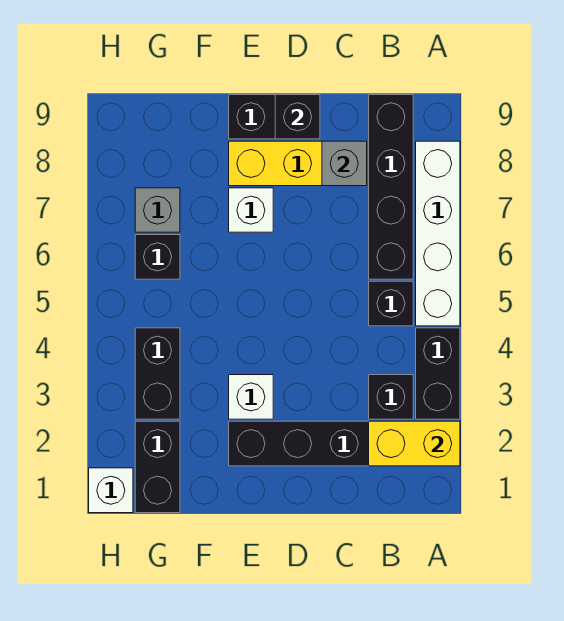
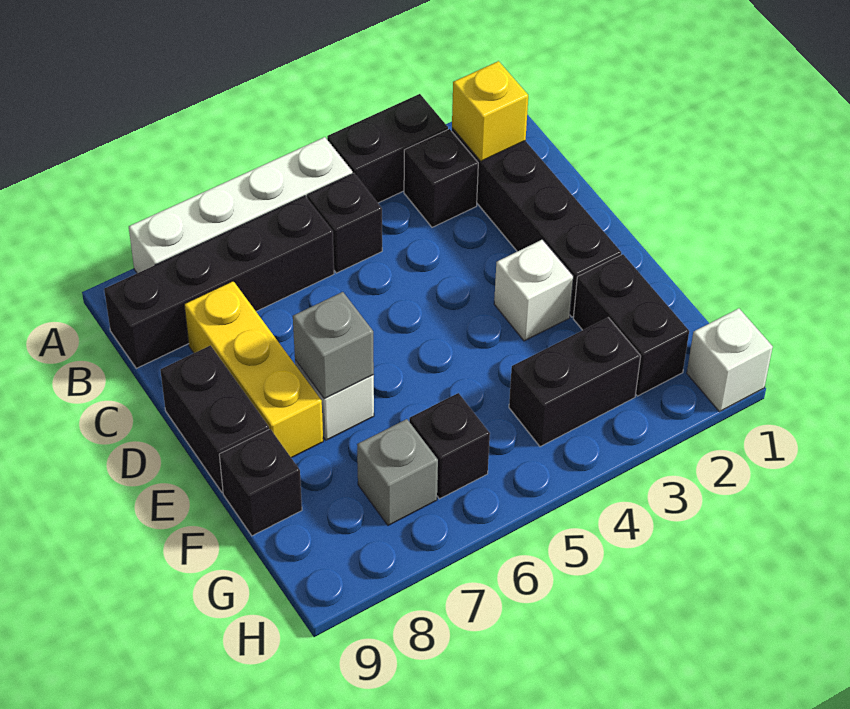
yellow brick A2:B2 level 2 -> yellow brick B2 level 2
grey brick C8 level 2 -> grey brick E7 level 2
black brick D9 level 2 -> black brick F9 level 1
black brick G1:G2 level 1 -> black brick F2:G2 level 1

